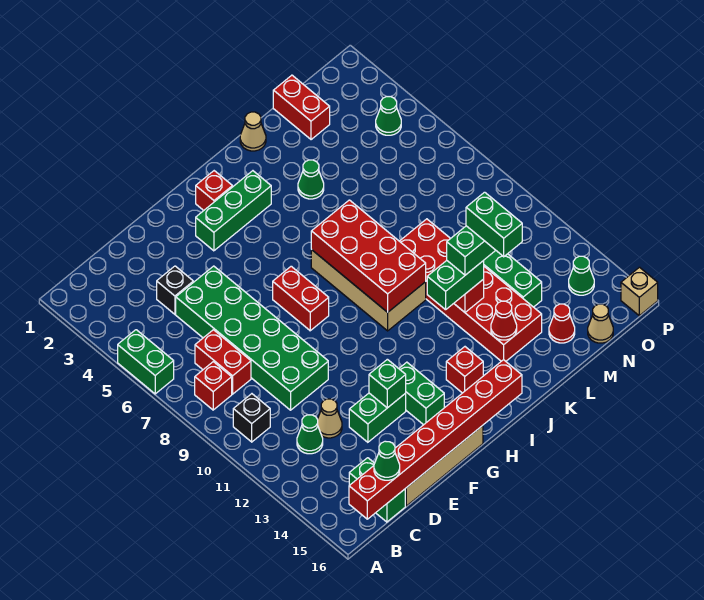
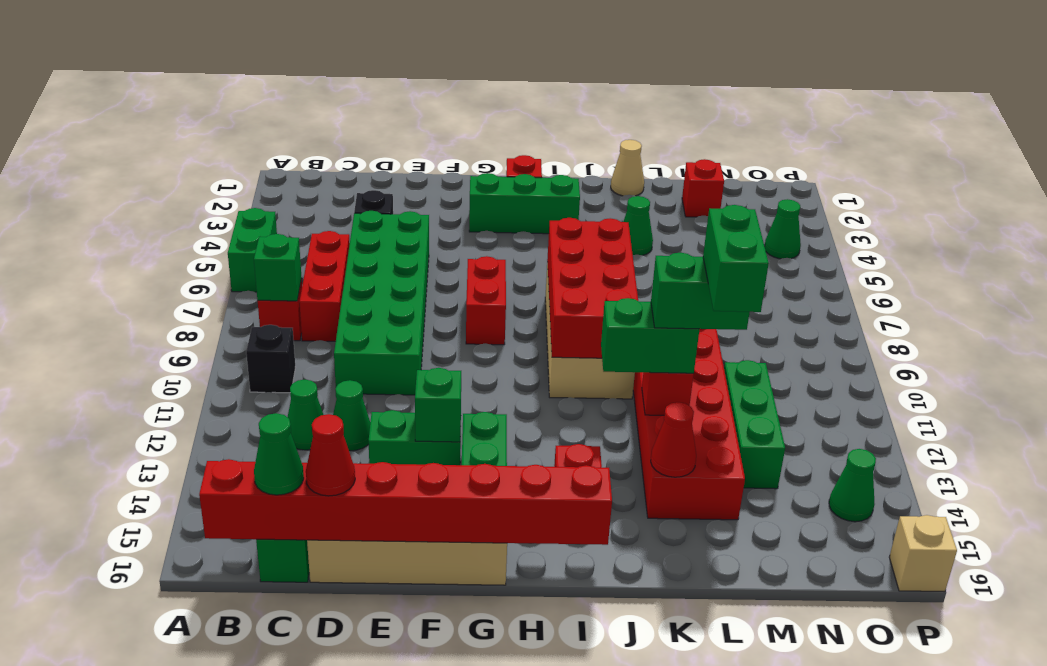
none -> green brick B8 level 2
red brick C7:C8 level 1 -> red brick C6:C8 level 1
tan cone D12 level 1 -> green cone D12 level 1
red brick M1:M2 level 1 -> red brick M2 level 1
red cone M15 level 1 -> red cone D16 level 3
tan cone N16 level 1 -> none

